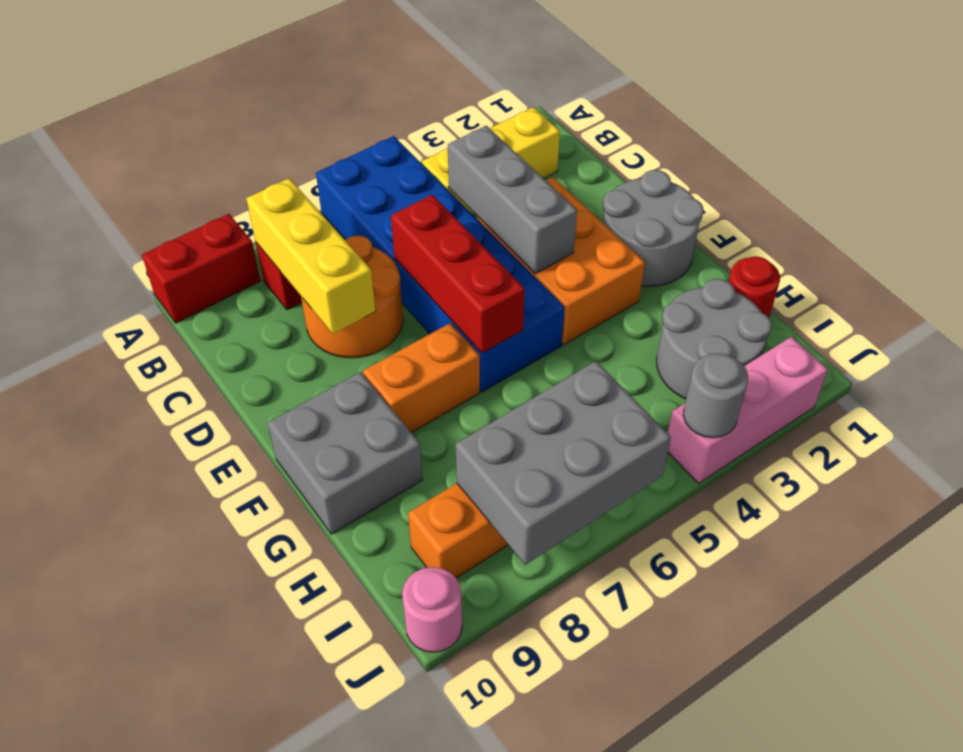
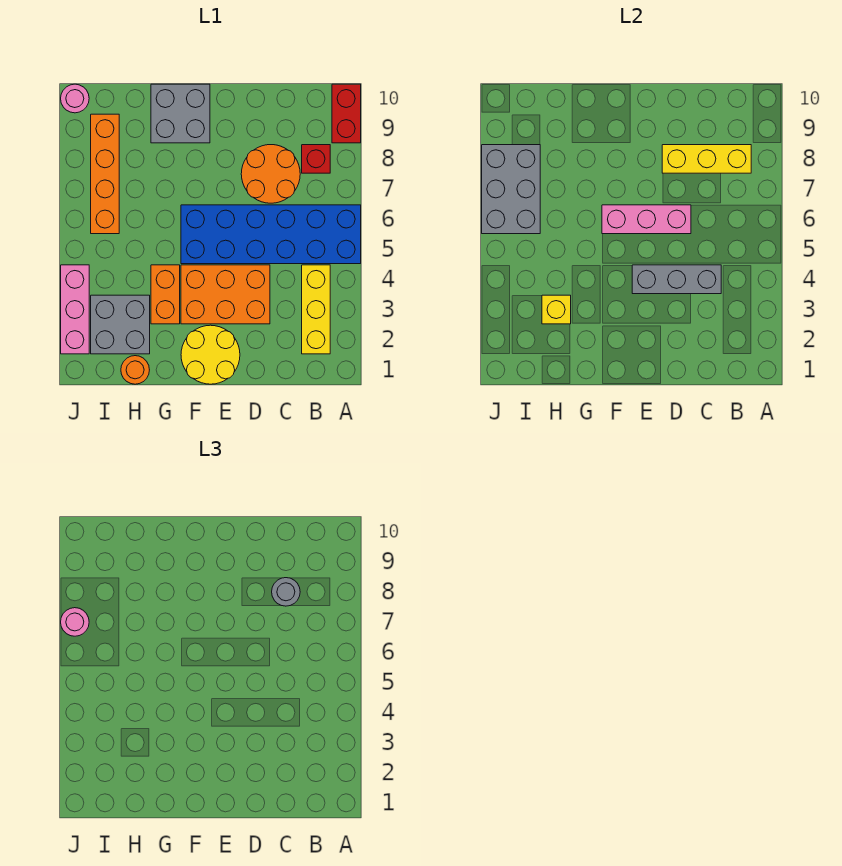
red brick D6:F6 level 2 -> pink brick D6:F6 level 2
grey round brick E1:F2 level 1 -> yellow round brick E1:F2 level 1
orange brick F7:F8 level 1 -> orange brick G3:G4 level 1
red round brick H1 level 1 -> orange round brick H1 level 1
grey round brick H2:I3 level 1 -> grey brick H2:I3 level 1
none -> yellow brick H3 level 2
grey round brick J4 level 2 -> grey round brick C8 level 3
none -> pink round brick J7 level 3

